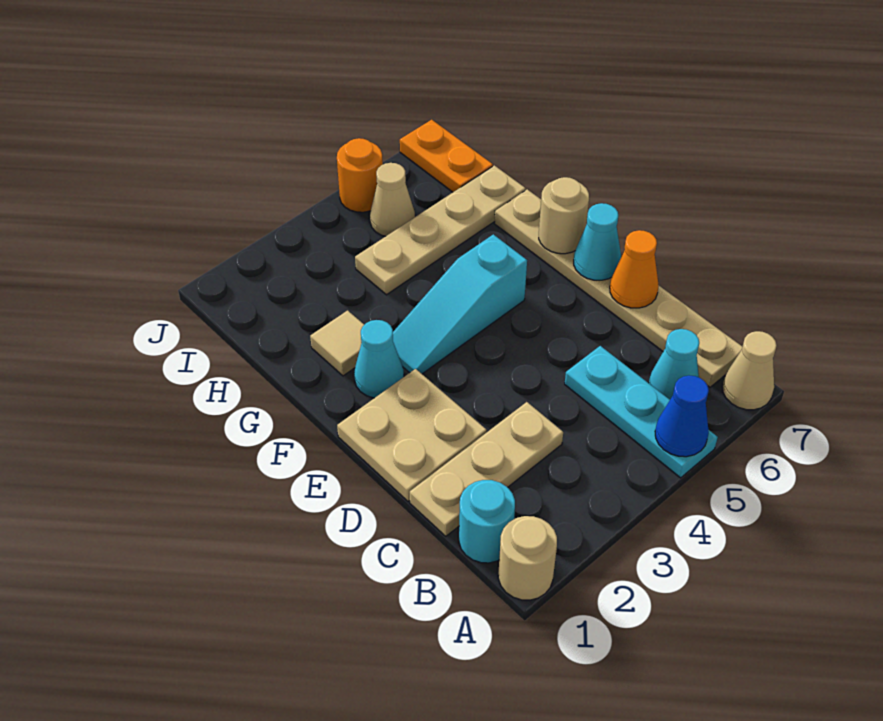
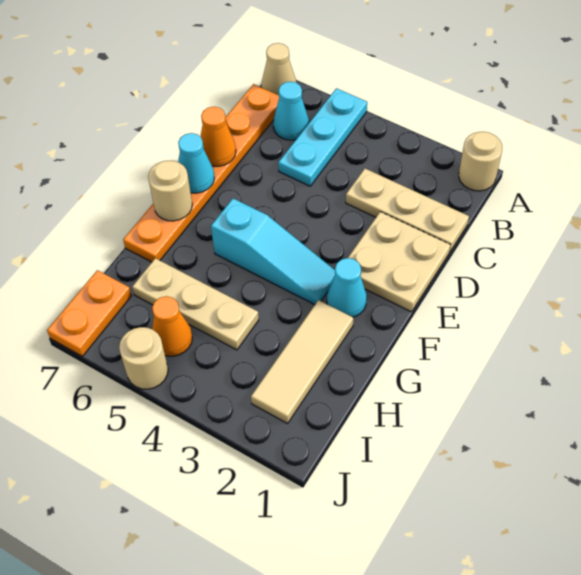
blue cone A5 level 2 -> none
cyan round brick B1 level 1 -> none
tan plate B7:G7 level 1 -> orange plate B7:G7 level 1
tan tile G2 level 1 -> tan tile G2:I2 level 1
tan plate H4:H7 level 1 -> tan plate H4:H6 level 1
tan cone I5 level 1 -> orange cone I5 level 1
orange round brick J5 level 1 -> tan round brick J5 level 1

